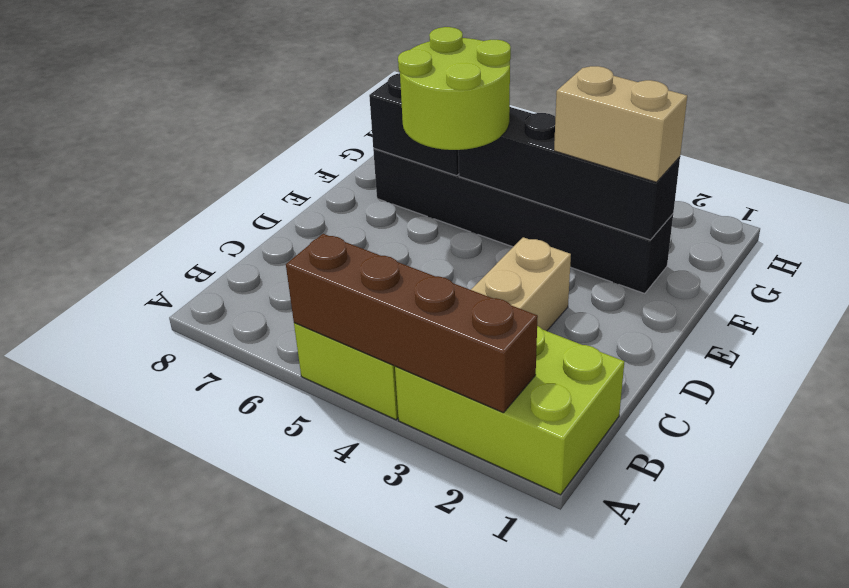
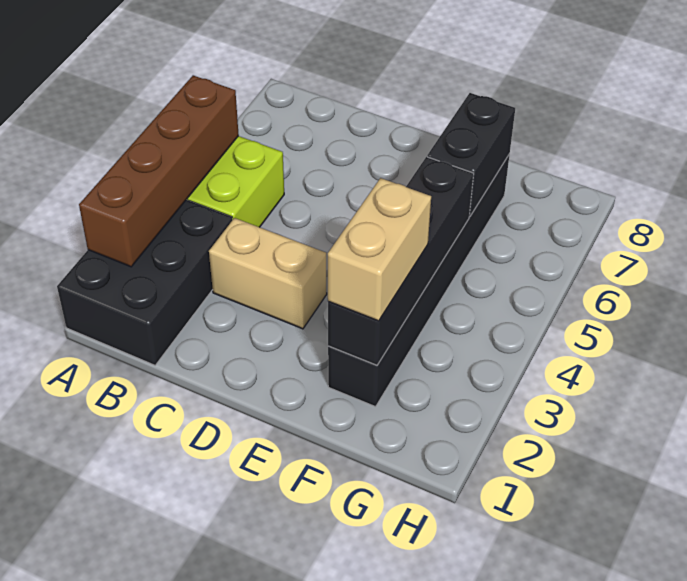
lime brick A1:B3 level 1 -> black brick A1:B3 level 1
lime round brick E5:F6 level 3 -> none

